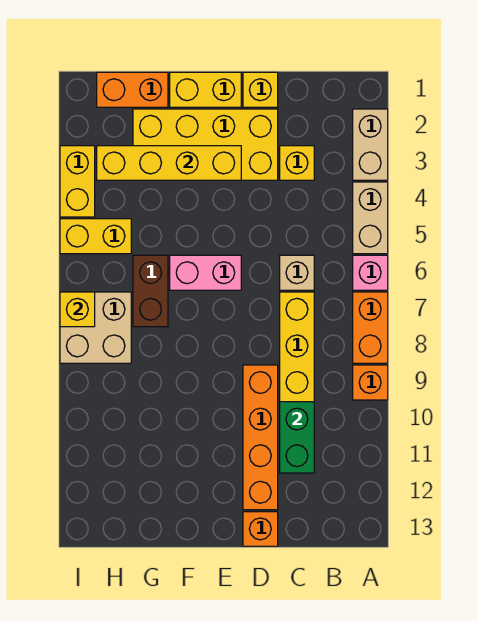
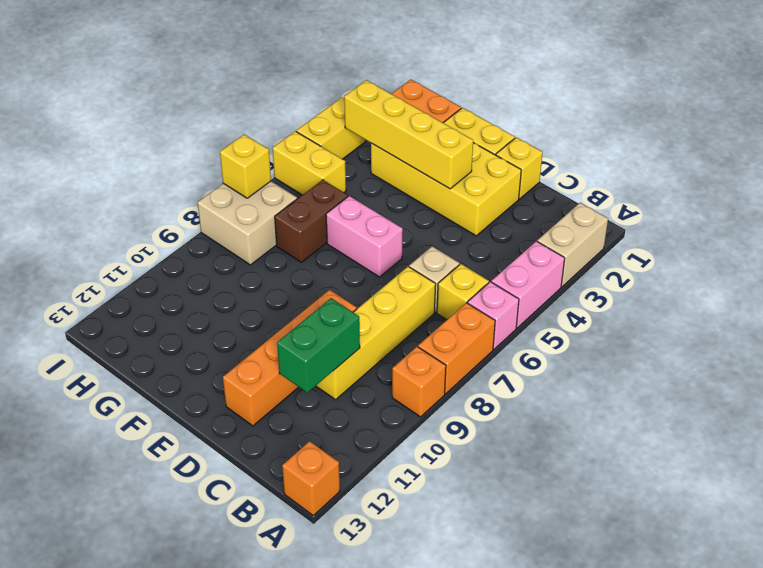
tan brick A4:A5 level 1 -> pink brick A4:A5 level 1
yellow brick C3 level 1 -> yellow brick B6 level 1
orange brick D13 level 1 -> orange brick A13 level 1

